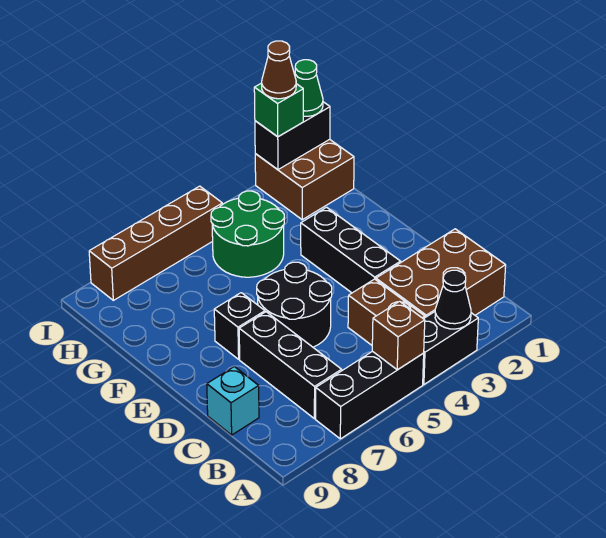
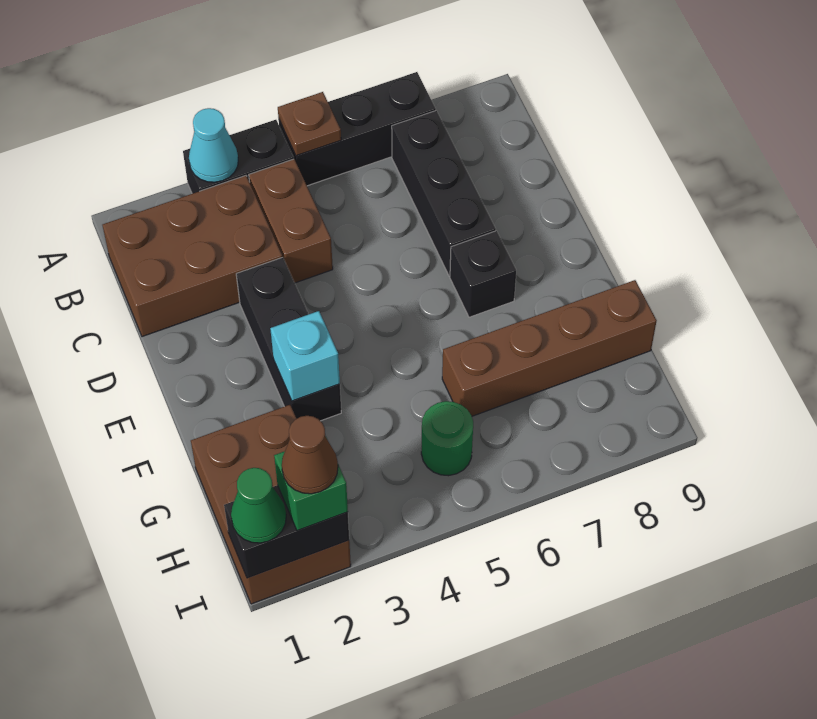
black cone A3 level 2 -> cyan cone A3 level 2
brown brick A5 level 2 -> brown plate A5 level 2
cyan brick C9 level 1 -> cyan brick F3 level 2
black round brick D5:E6 level 1 -> none
green round brick G4:H5 level 1 -> green round brick H5 level 1
brown brick H1:I2 level 1 -> brown brick G1:I2 level 1
brown brick I5:I8 level 1 -> brown brick G6:G9 level 1

